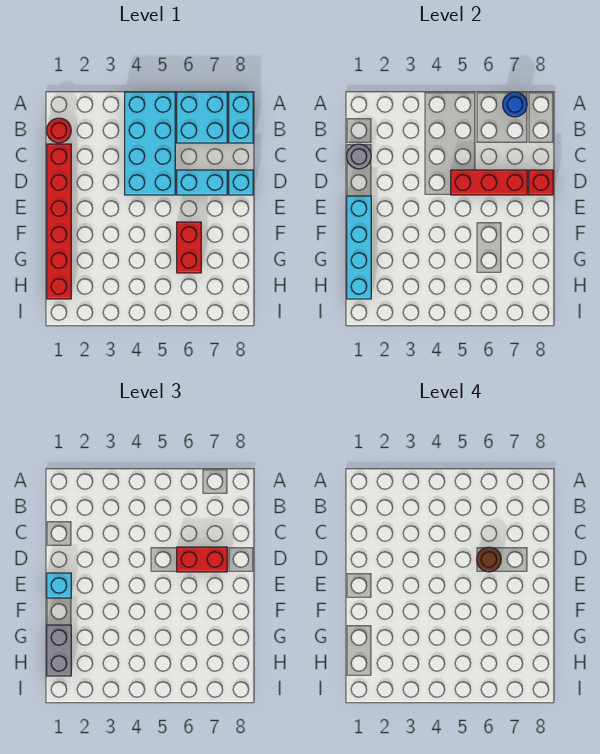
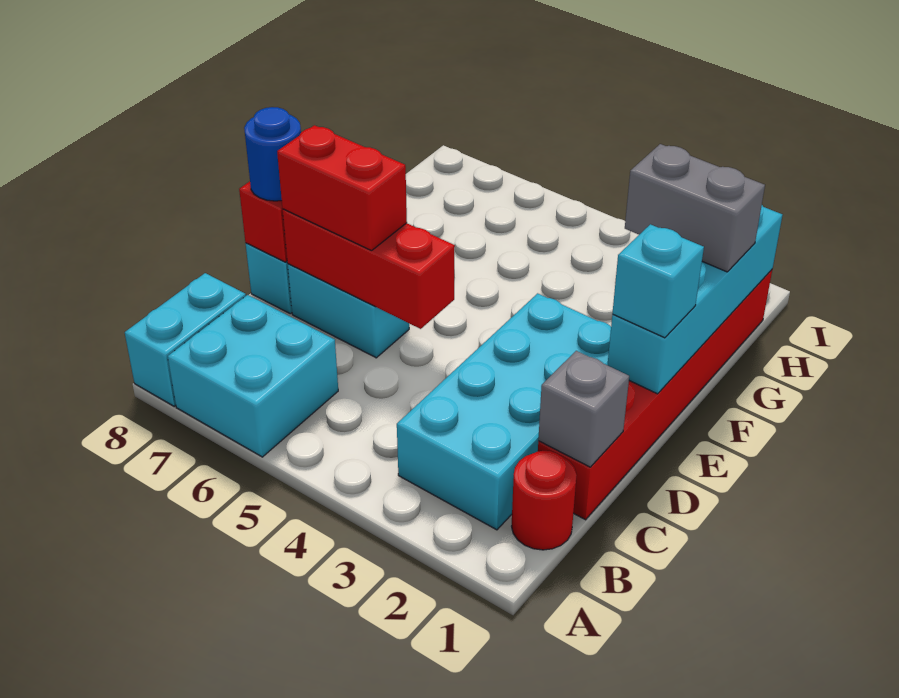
cyan brick A4:D5 level 1 -> cyan brick B2:E3 level 1
blue round brick A7 level 2 -> blue round brick D8 level 3
grey round brick C1 level 2 -> grey brick C1 level 2
brown round brick D6 level 4 -> none
red brick F6:G6 level 1 -> none
grey brick G1:H1 level 3 -> grey brick G1:G2 level 3

